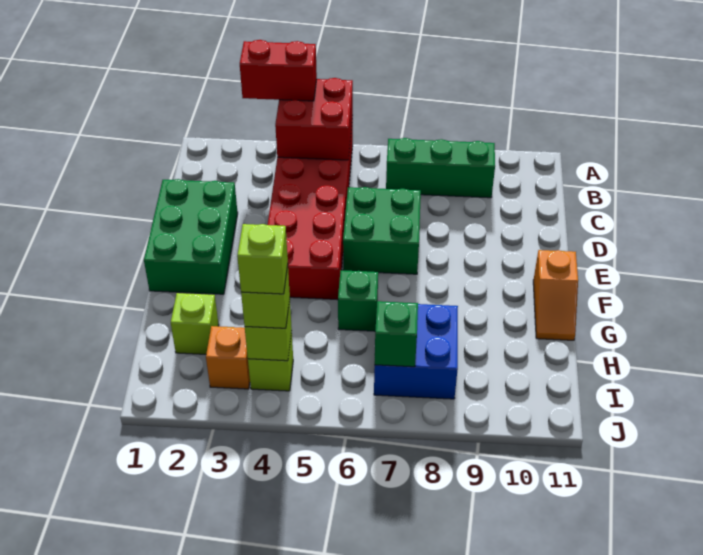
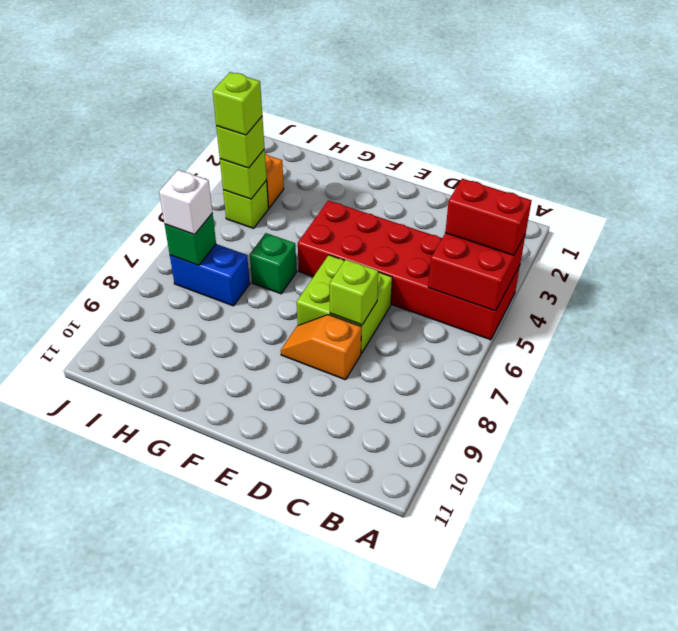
red brick A3:A4 level 3 -> red brick A4:B4 level 3
green brick B7:B9 level 1 -> none
green brick D1:F2 level 1 -> none
green brick D6:E7 level 1 -> lime brick D6:E7 level 1
orange slope F11:G11 level 1 top F -> orange slope D8:E8 level 1 top D
lime brick H2 level 1 -> lime brick D7 level 2
blue brick H7:I8 level 1 -> blue brick H7:I7 level 1
none -> white brick I7 level 3

